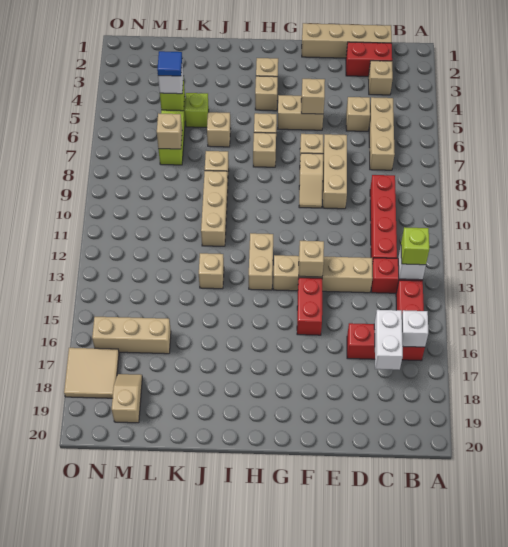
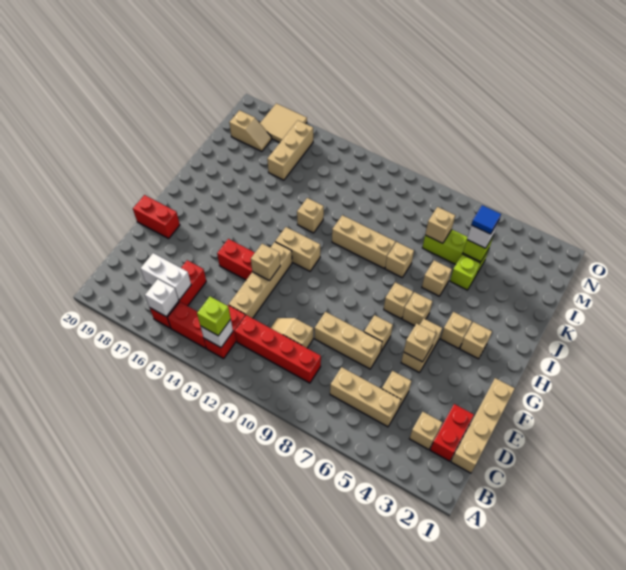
tan slope F8:F9 level 1 top 8 -> tan slope D10:D11 level 1 top 10
none -> red brick F19:F20 level 1

